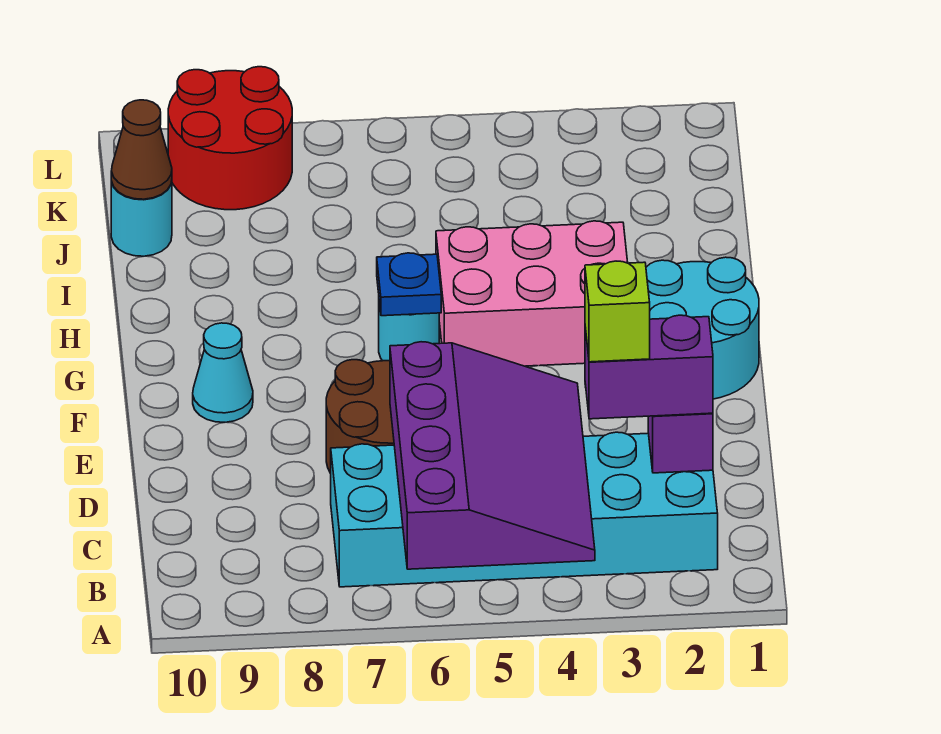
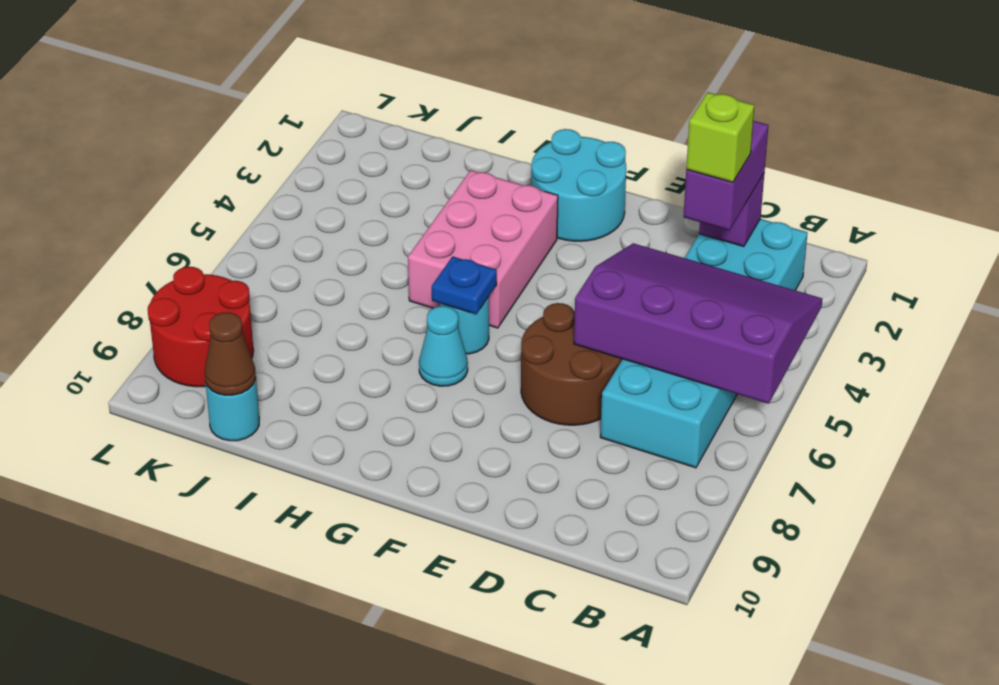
cyan cone F9 level 1 -> cyan cone G7 level 1

